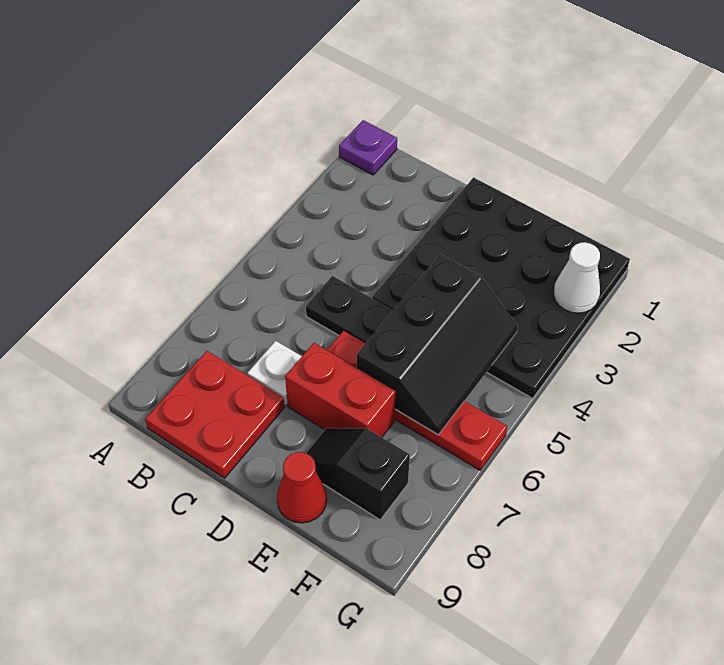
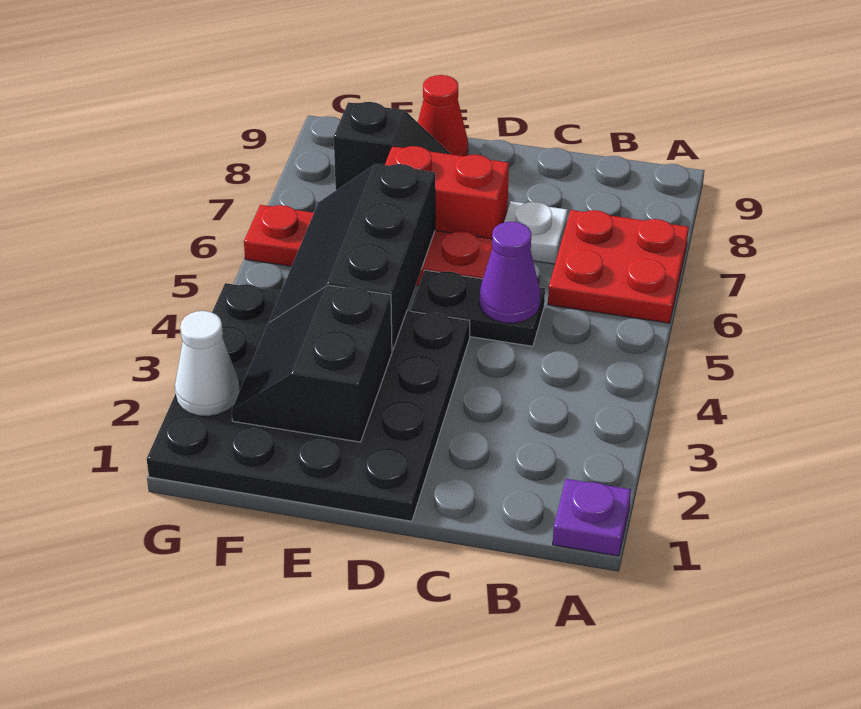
red plate B8:C9 level 1 -> red plate A6:B7 level 1
none -> purple cone C5 level 2
none -> black slope E2:F3 level 2 top E

